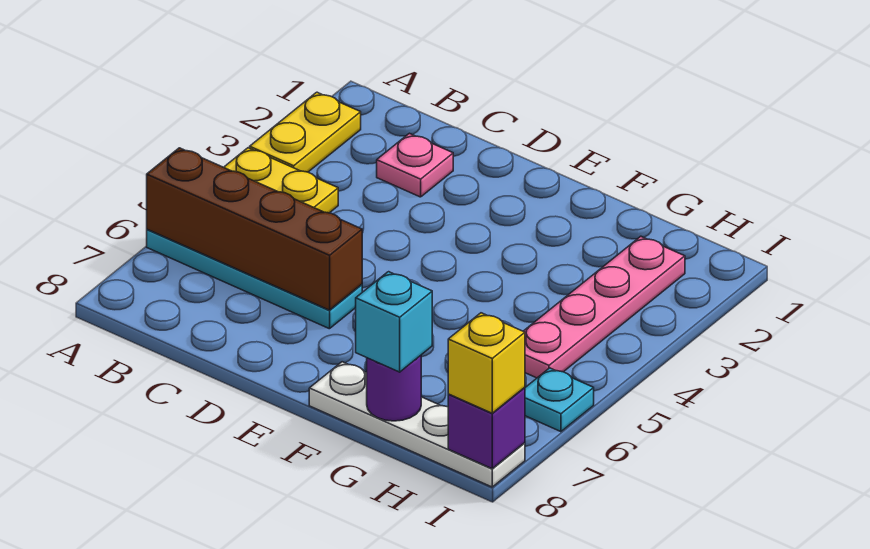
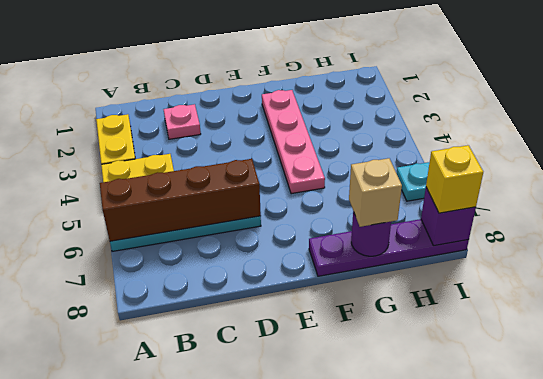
white plate F8:I8 level 1 -> purple plate F8:I8 level 1
cyan brick G8 level 3 -> tan brick G8 level 3
pink plate H2:H5 level 1 -> pink plate F2:F5 level 1

